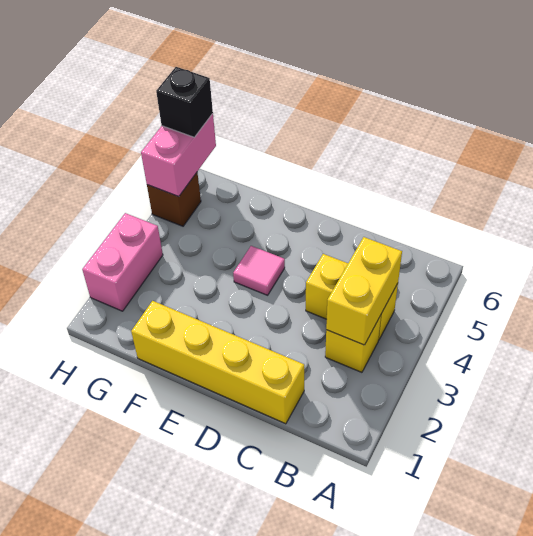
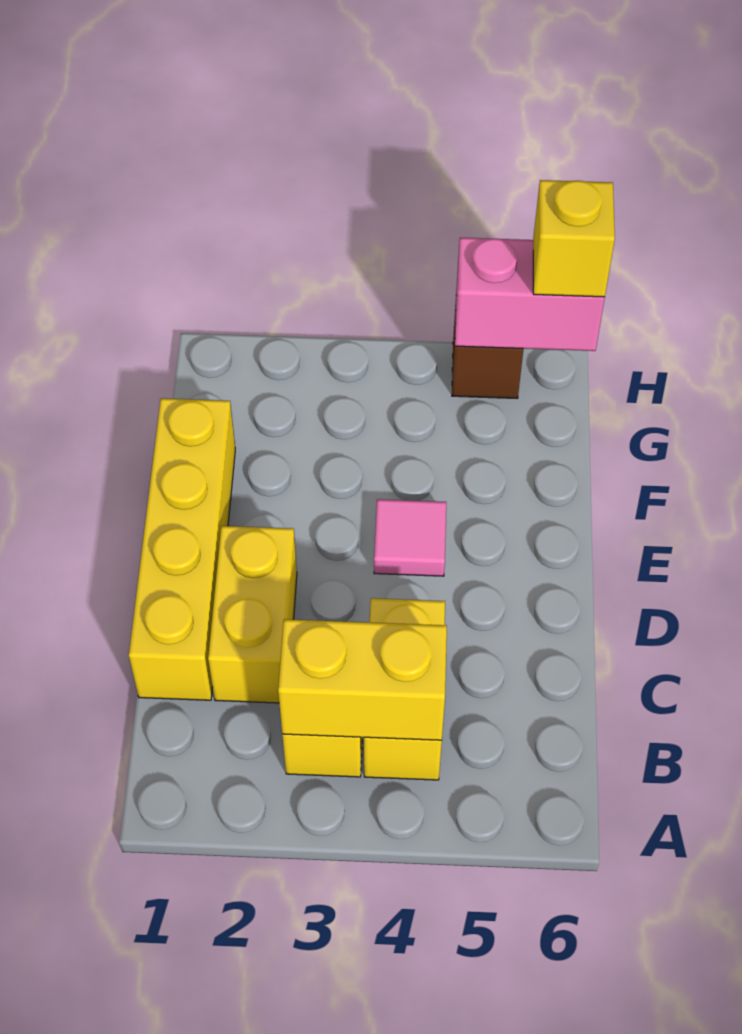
none -> yellow brick C2:D2 level 1
pink brick H2:H3 level 1 -> none
black brick H6 level 3 -> yellow brick H6 level 3

